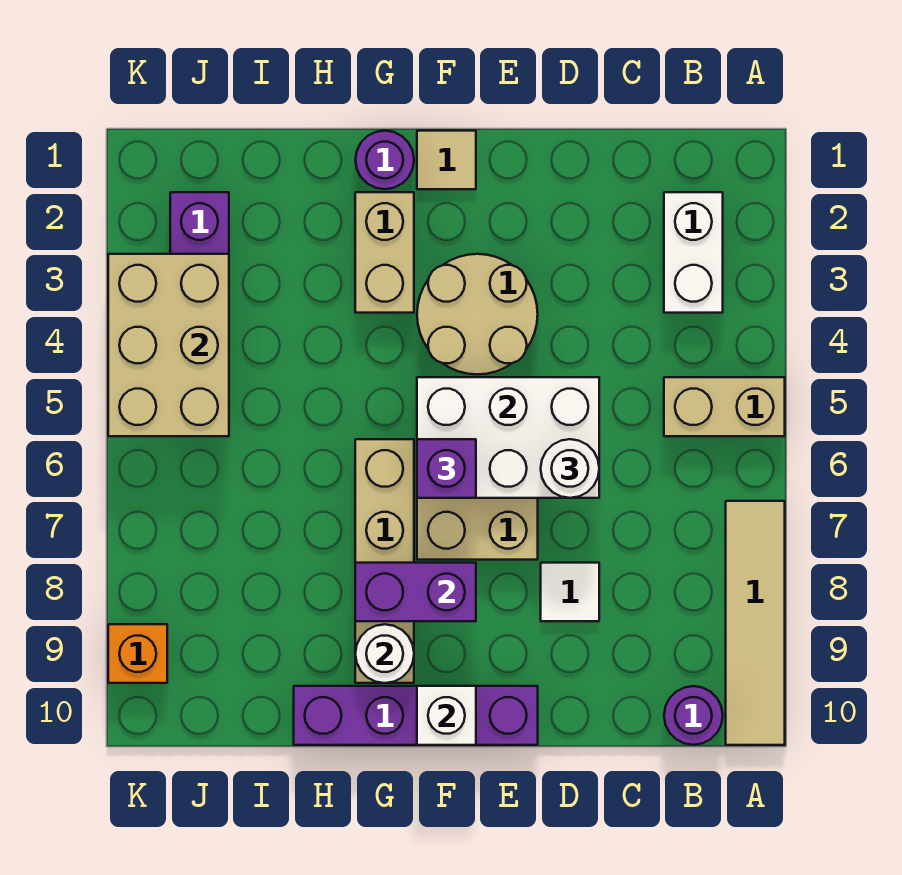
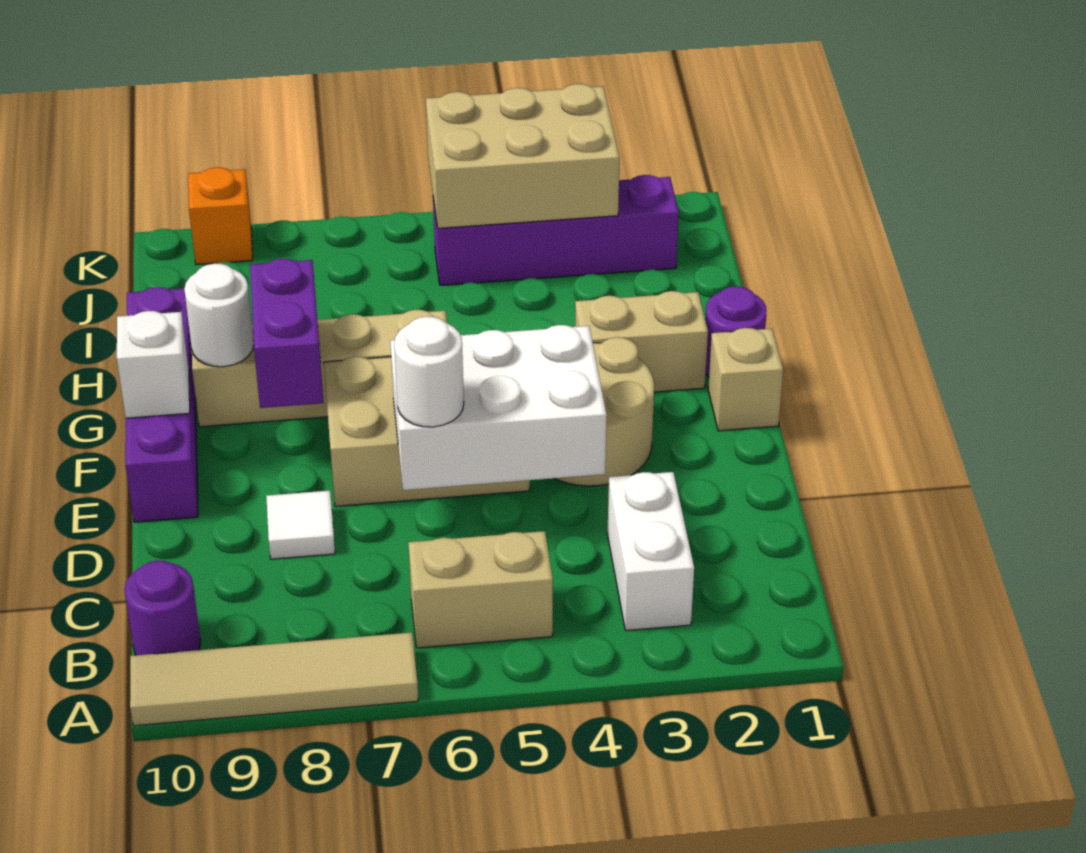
tan brick A5:B5 level 1 -> tan brick B5:B6 level 1
white brick B2:B3 level 1 -> white brick B3:C3 level 1
white brick D5:F6 level 2 -> white brick D4:E6 level 2
tan tile F1 level 1 -> tan brick F1 level 1
purple brick F6 level 3 -> none

